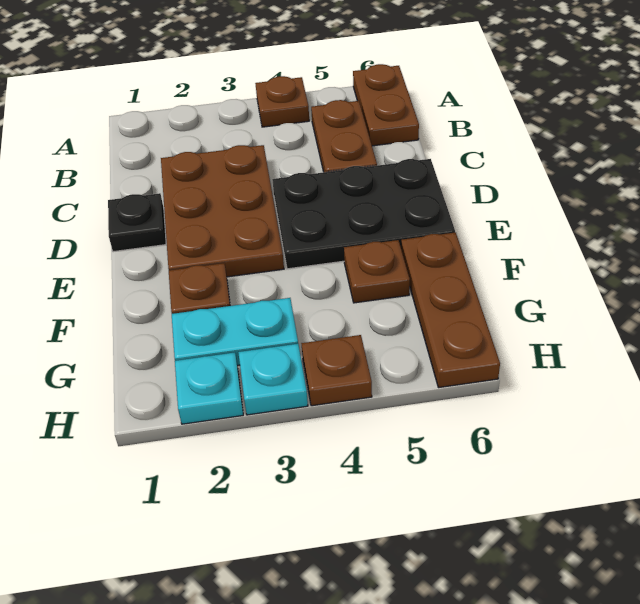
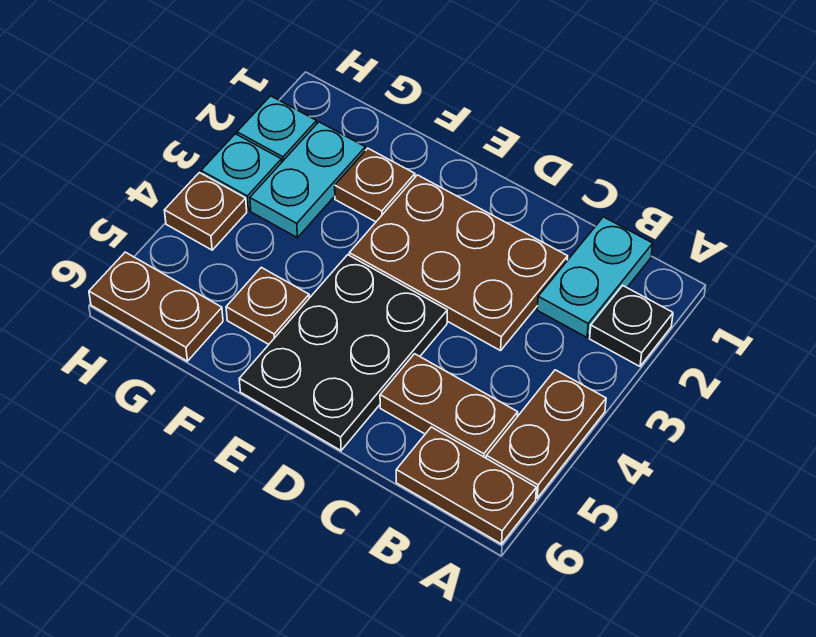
brown plate A4 level 1 -> brown plate A4:A5 level 1
none -> cyan plate B1:B2 level 1
black plate D1 level 1 -> black plate A2 level 1
brown plate F6:H6 level 1 -> brown plate G6:H6 level 1

